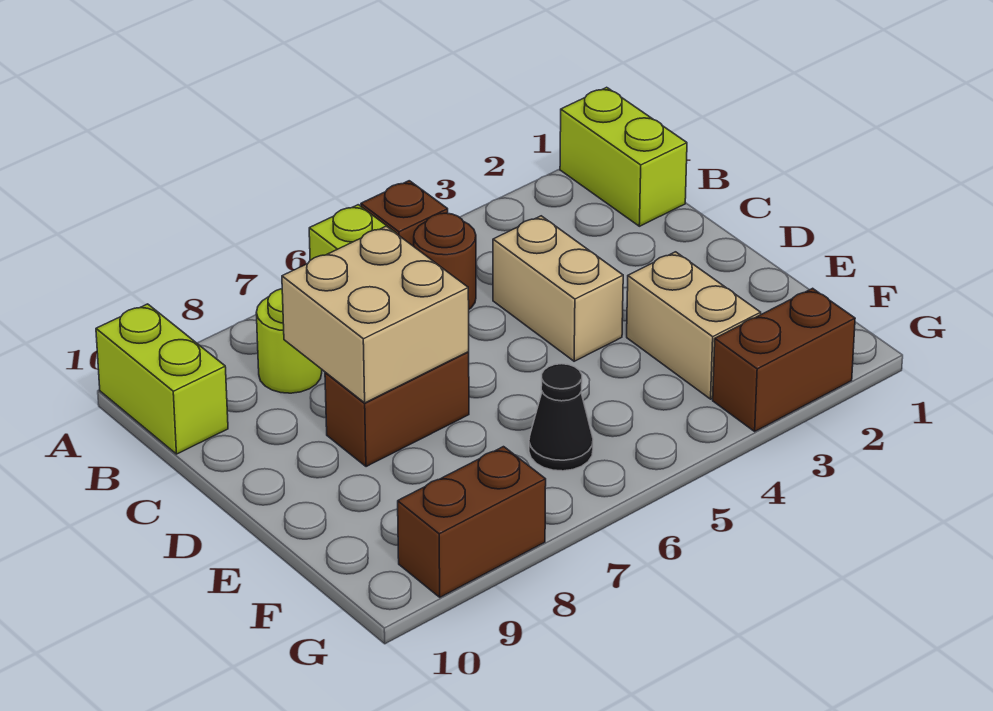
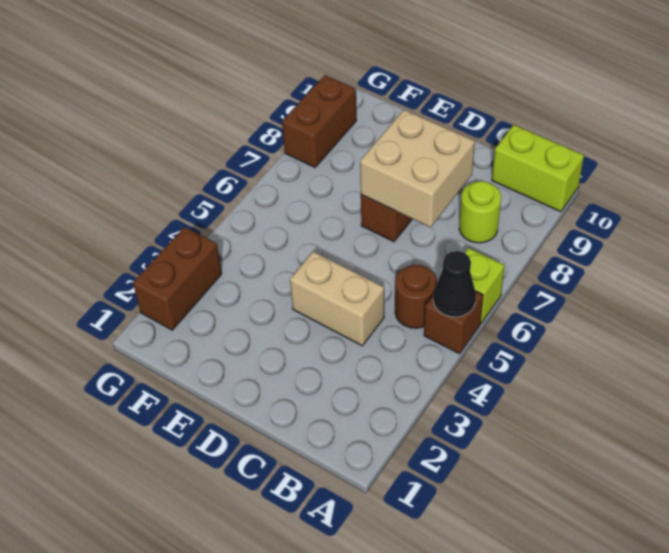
lime brick A1:B1 level 1 -> none
tan brick E3:F3 level 1 -> none
black cone F6 level 1 -> black cone A5 level 2

